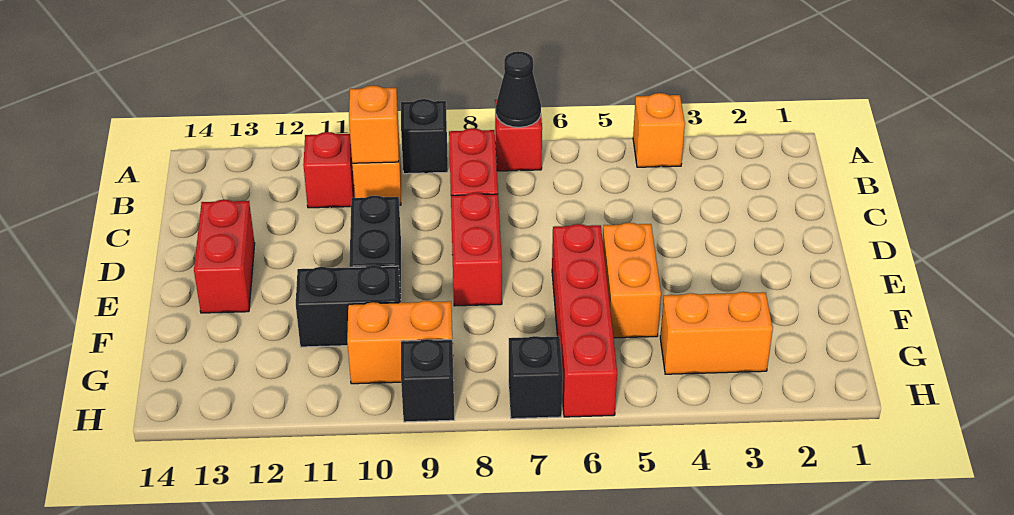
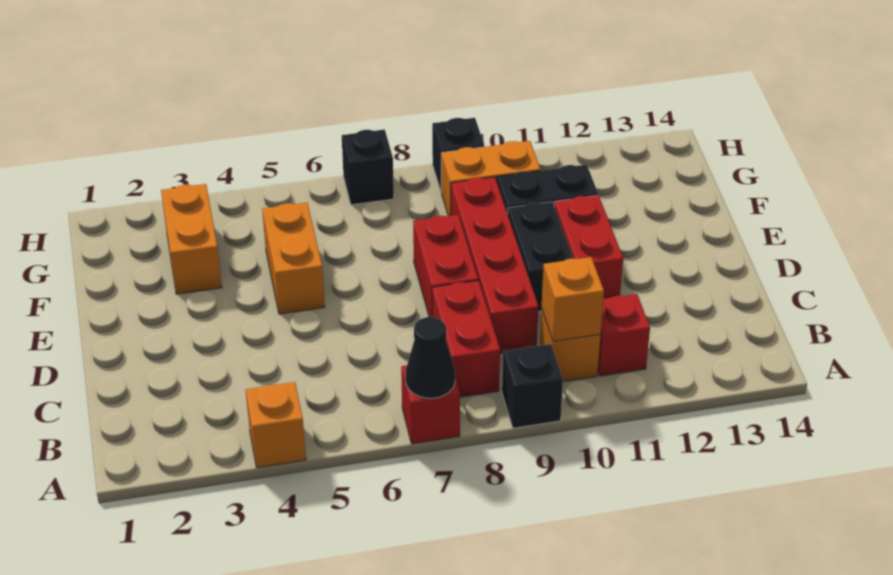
red brick D13:E13 level 1 -> red brick D11:E11 level 1
red brick E6:H6 level 1 -> red brick C9:F9 level 1
orange brick G3:G4 level 1 -> orange brick F3:G3 level 1

